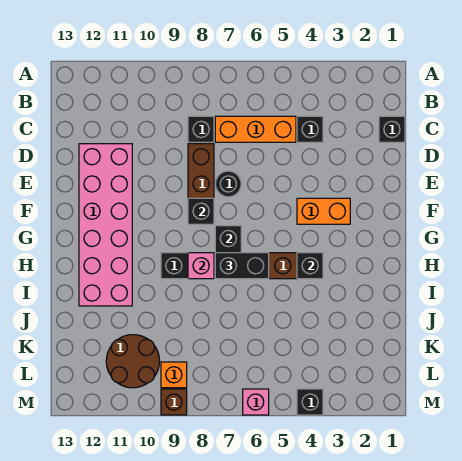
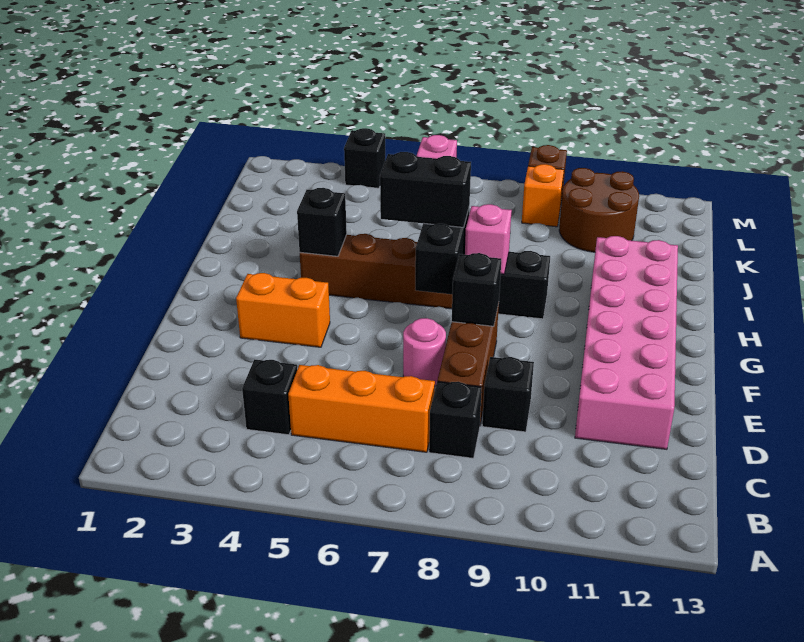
black brick C1 level 1 -> black brick D9 level 1
black round brick E7 level 1 -> pink round brick E7 level 1

